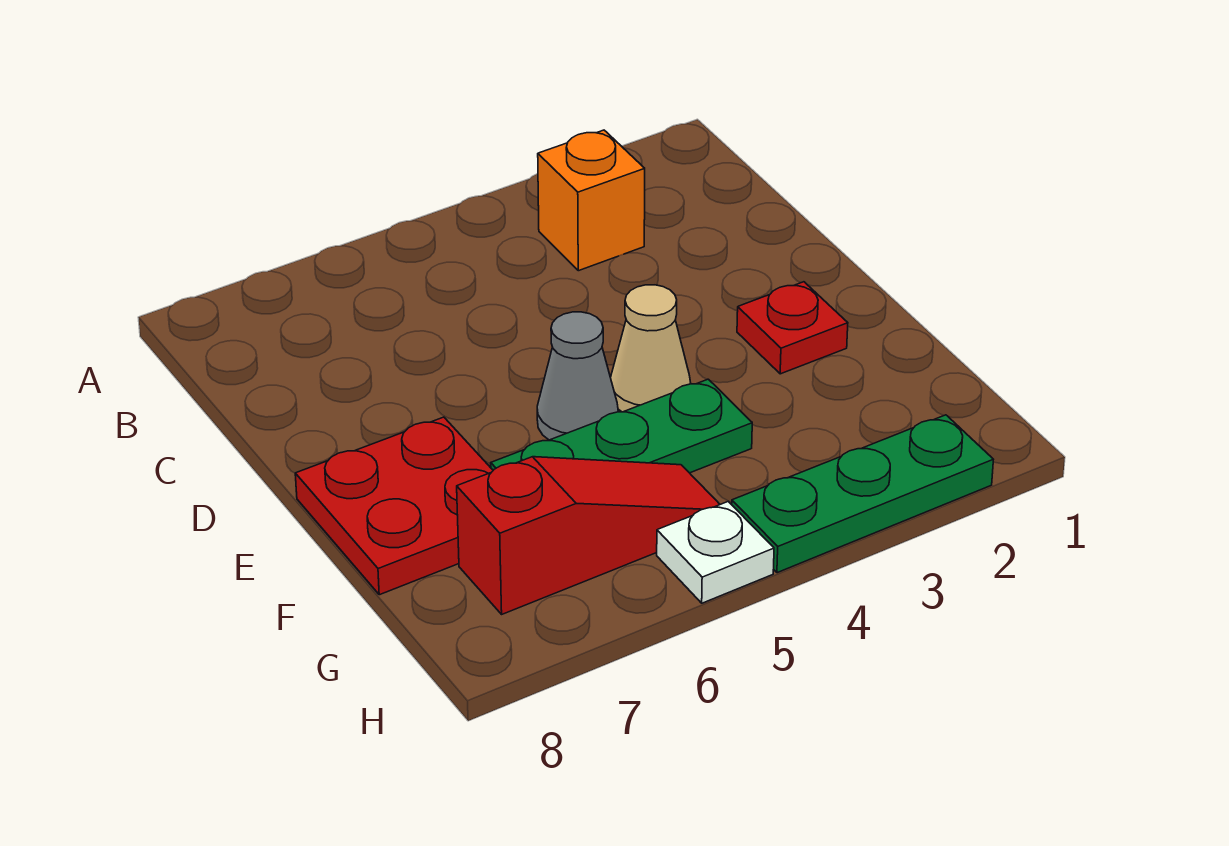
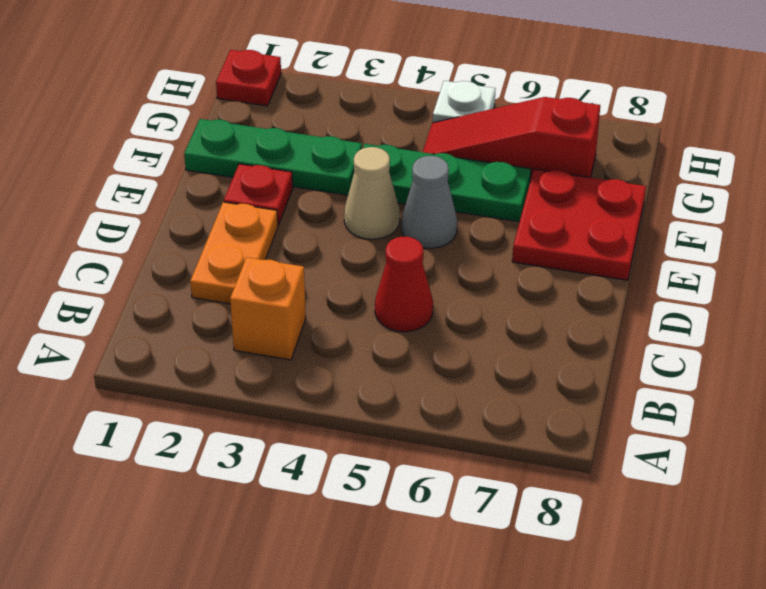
none -> orange plate C2:D2 level 1
none -> red cone C5 level 1
none -> red plate H1 level 1
green plate H2:H4 level 1 -> green plate F1:F3 level 1

